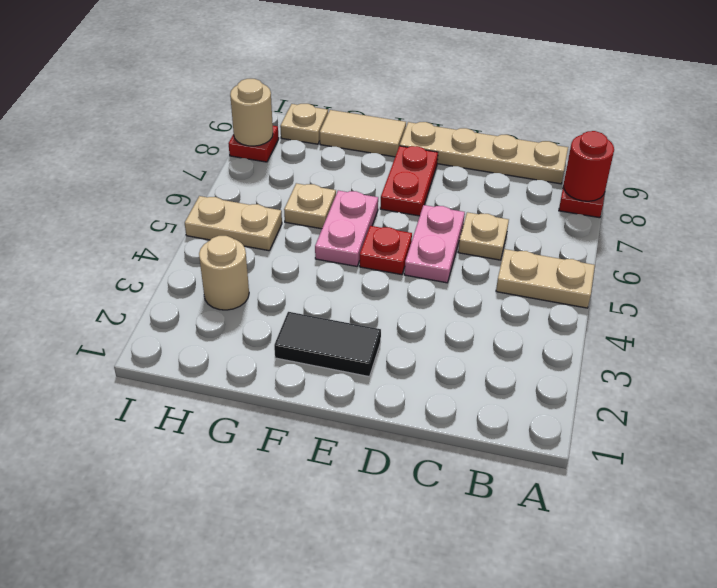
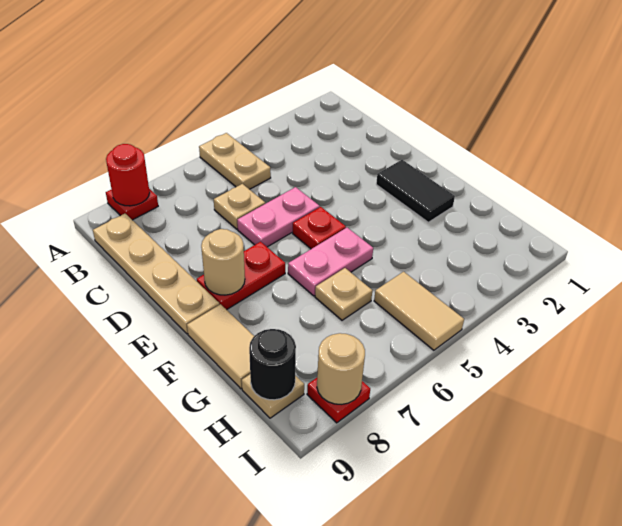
tan round brick H3 level 1 -> tan round brick E8 level 2
tan plate H5:I5 level 1 -> tan tile H5:I5 level 1
none -> black round brick H9 level 2

